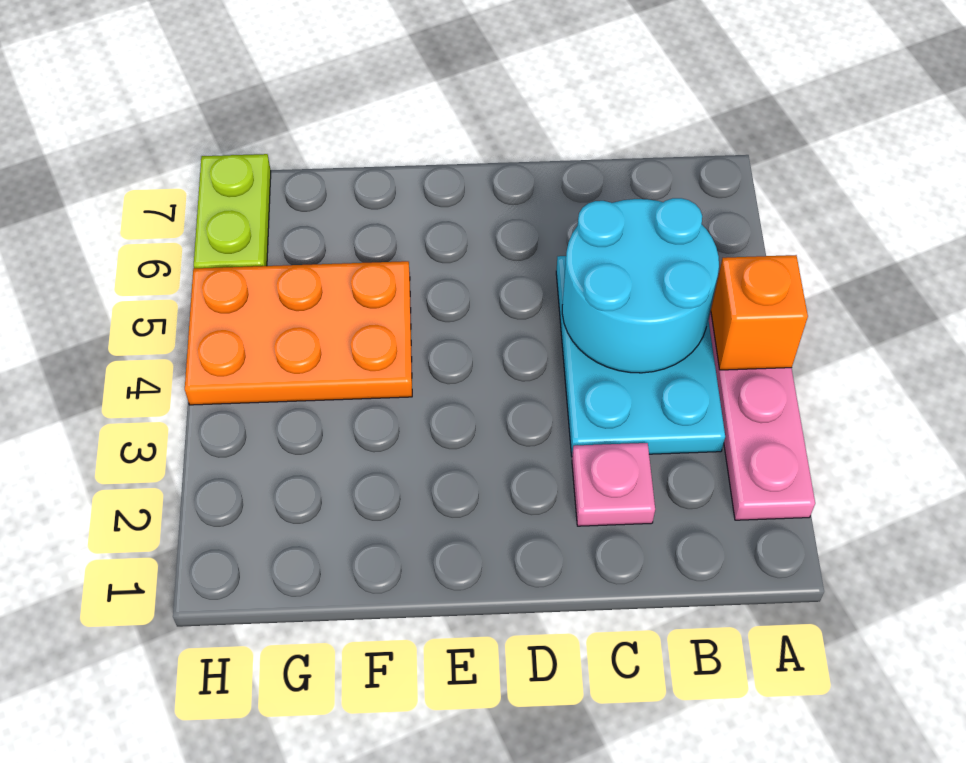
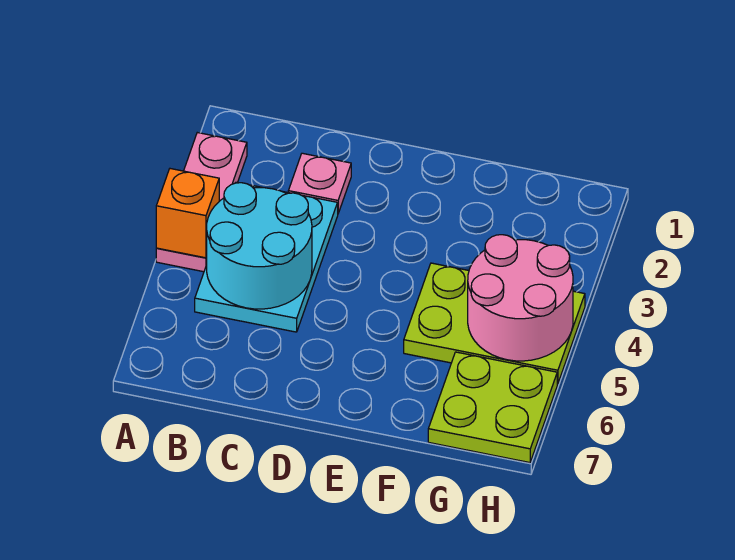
orange plate F4:H5 level 1 -> lime plate F4:H5 level 1
none -> pink round brick G4:H5 level 2
lime plate H6:H7 level 1 -> lime plate G6:H7 level 1

